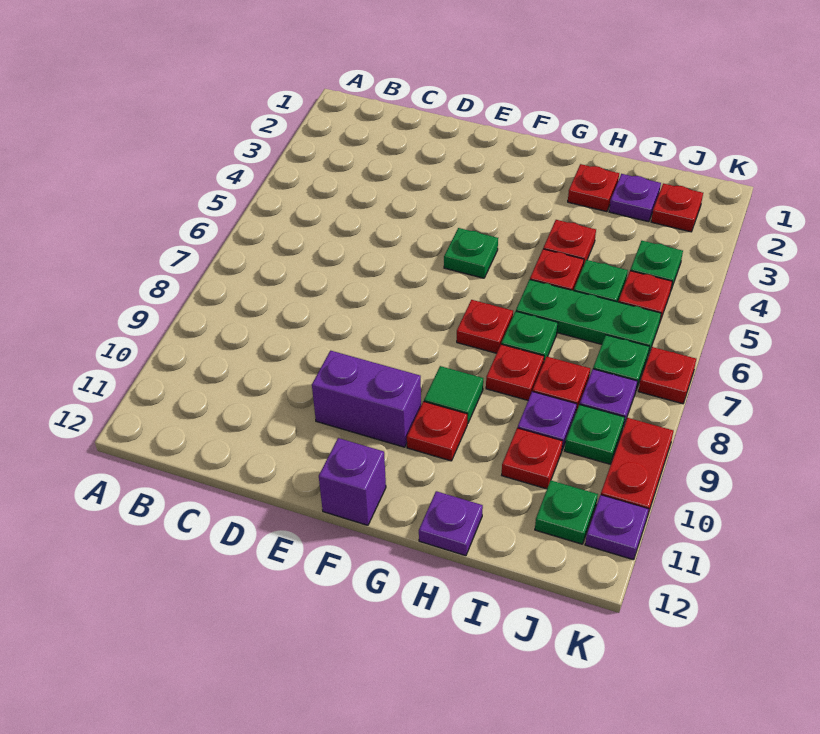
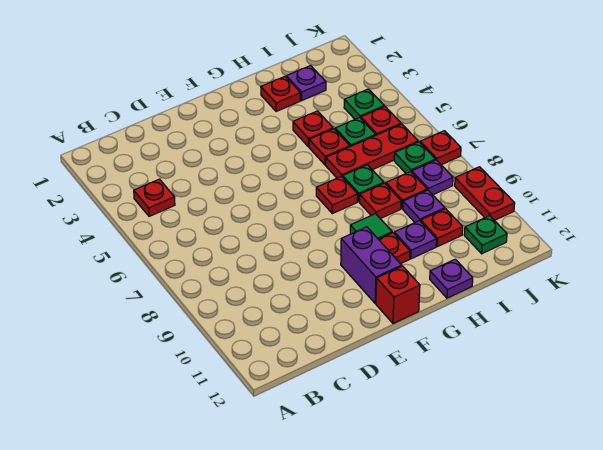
purple brick E10:F10 level 1 -> purple brick F10:F11 level 1
green plate F5 level 1 -> none
purple brick F12 level 1 -> red brick F12 level 1
green plate H6:J6 level 1 -> red plate H6:J6 level 1
red plate J2 level 1 -> red plate B4 level 1
green plate J9 level 1 -> none
purple plate K11 level 1 -> purple plate H10 level 1

